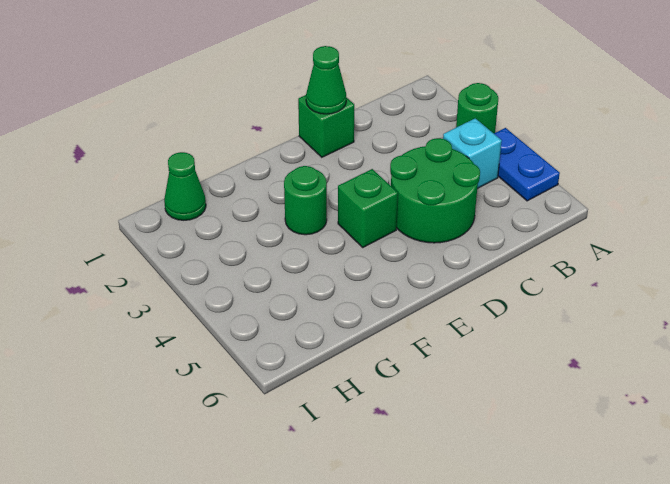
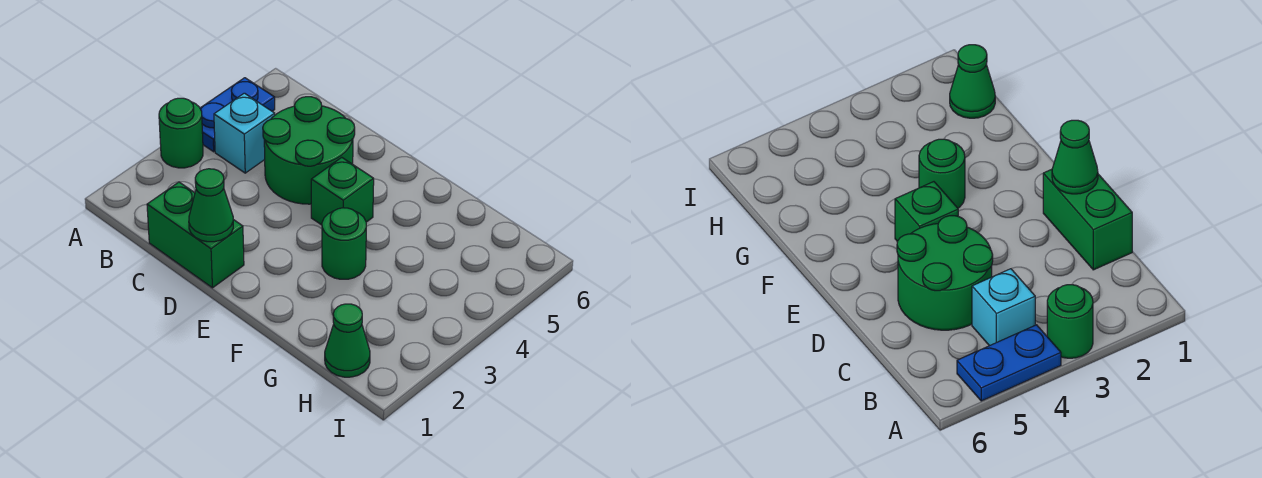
green brick D1 level 1 -> green brick C1:D1 level 1

